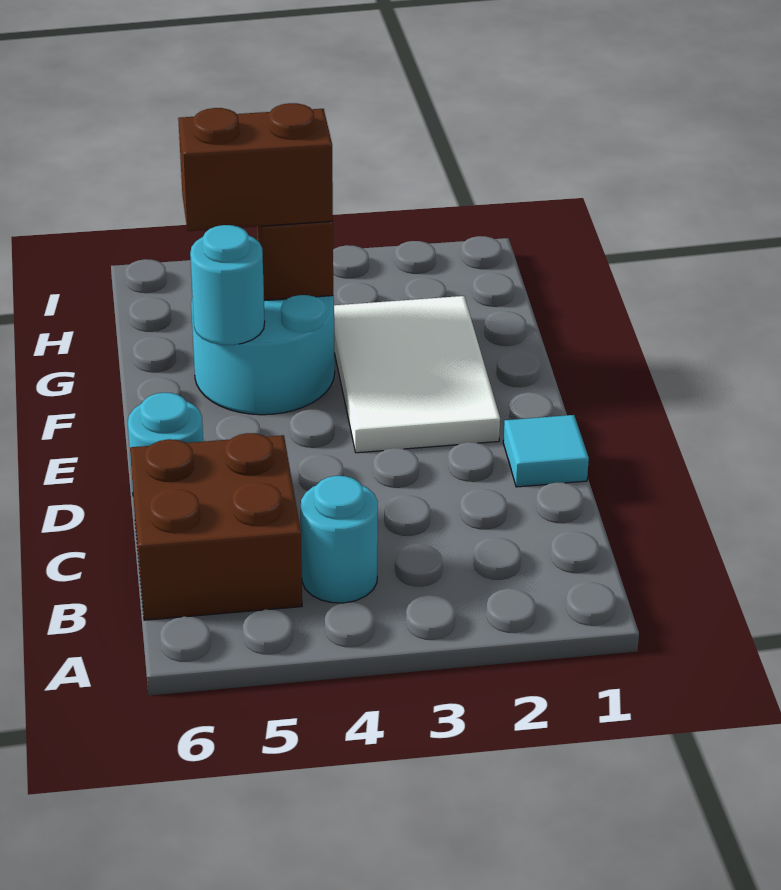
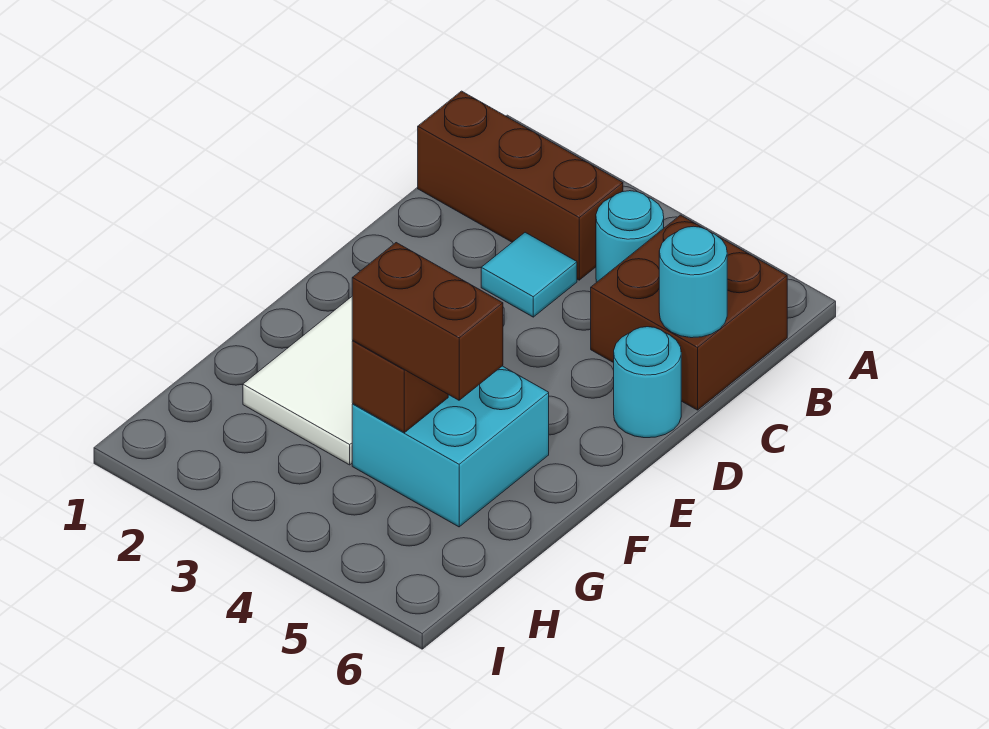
none -> brown brick B1:B3 level 1
cyan tile D1 level 1 -> cyan tile C3 level 1
cyan round brick F4:G5 level 1 -> cyan brick F4:G5 level 1
cyan round brick F5 level 2 -> cyan round brick C6 level 2

